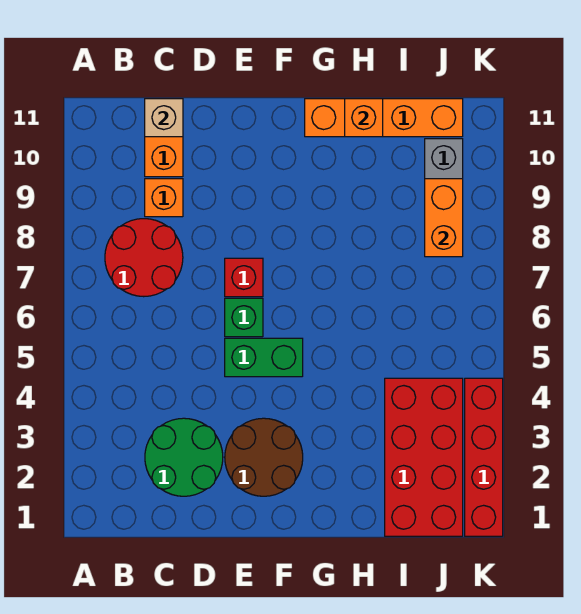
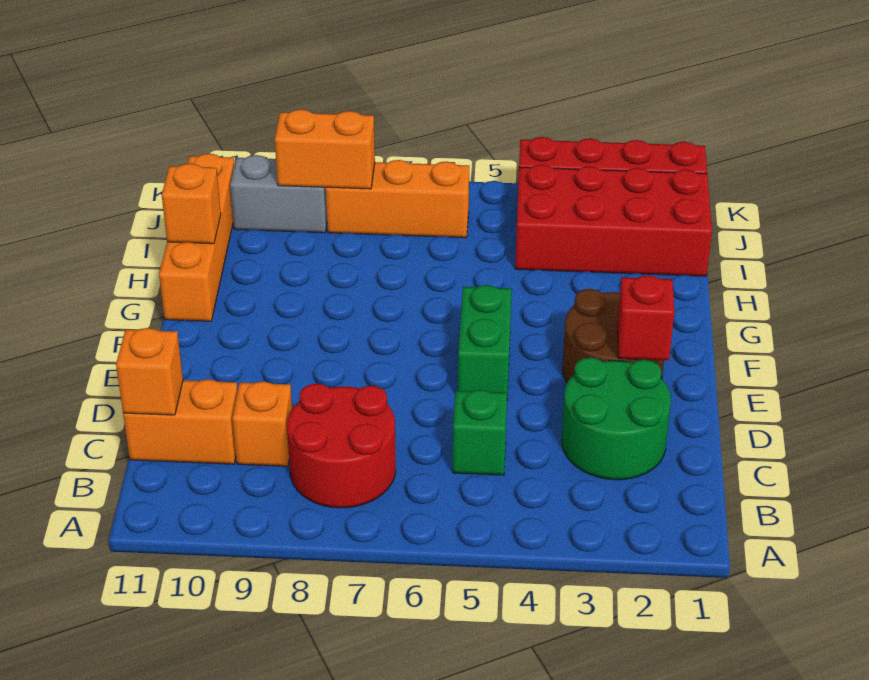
tan brick C11 level 2 -> orange brick C11 level 2
green brick E6 level 1 -> green brick C5 level 1
red brick E7 level 1 -> red brick E2 level 2
none -> orange brick J6:J8 level 1

